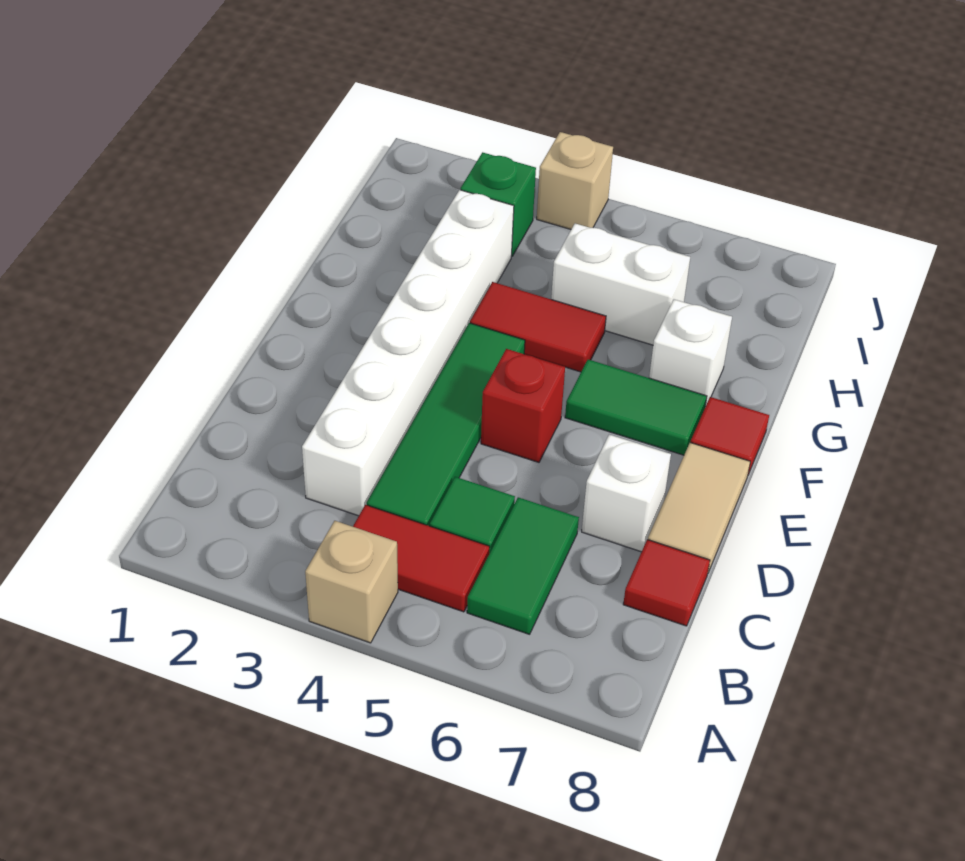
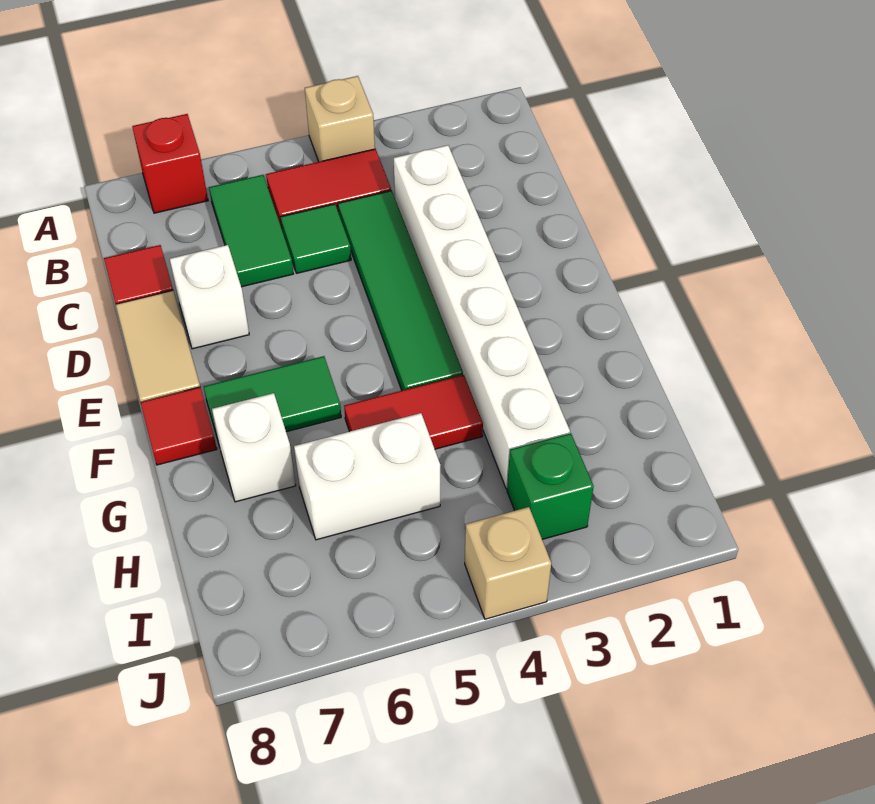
red brick E5 level 1 -> red brick A7 level 1

